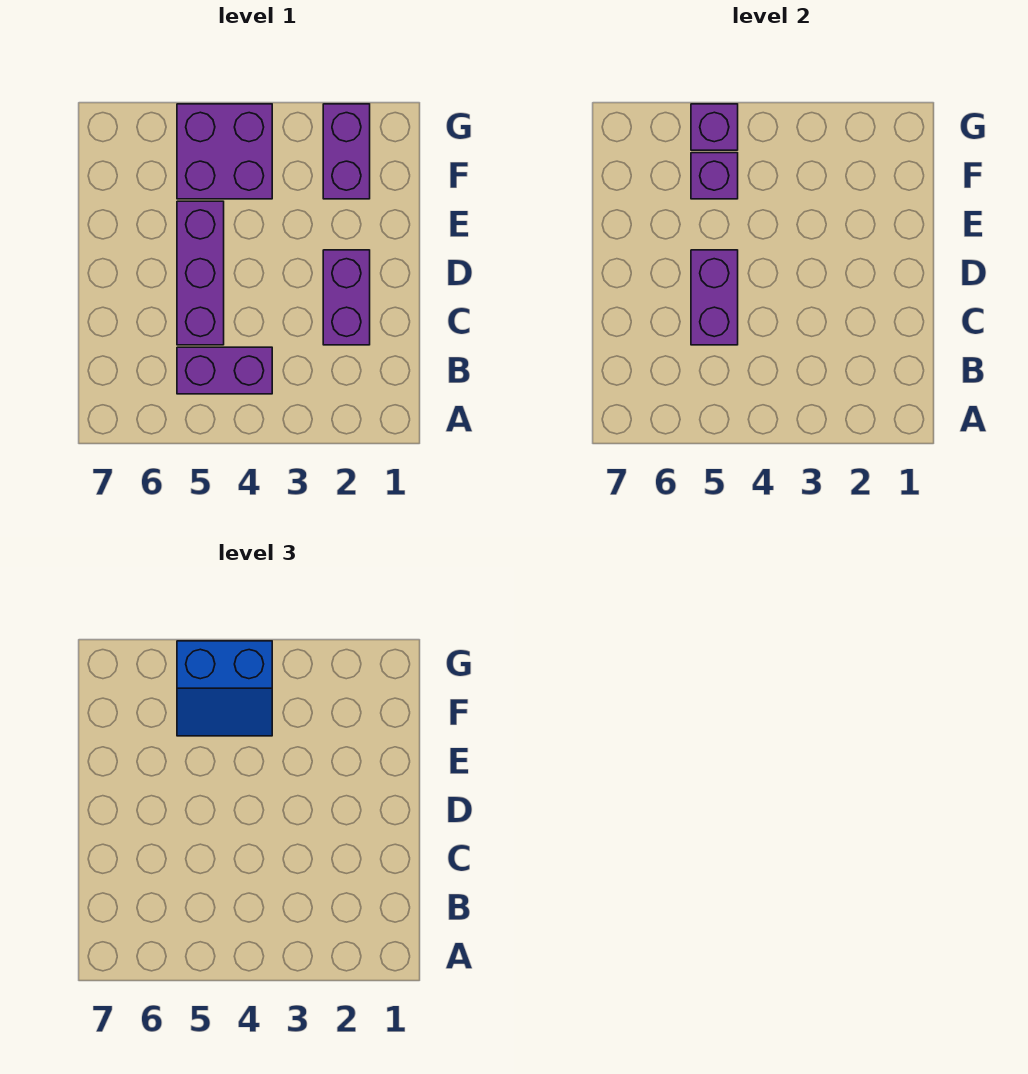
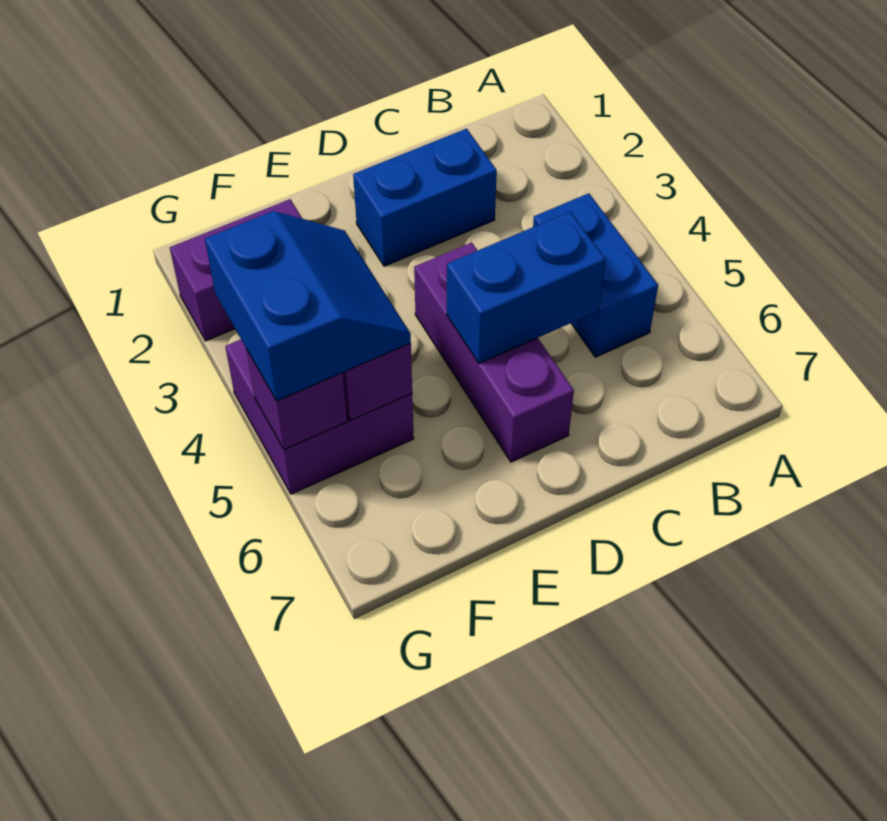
purple brick B4:B5 level 1 -> blue brick B4:B5 level 1
purple brick C2:D2 level 1 -> blue brick C2:D2 level 1
purple brick C5:E5 level 1 -> purple brick D4:D6 level 1
purple brick C5:D5 level 2 -> blue brick C5:D5 level 2

